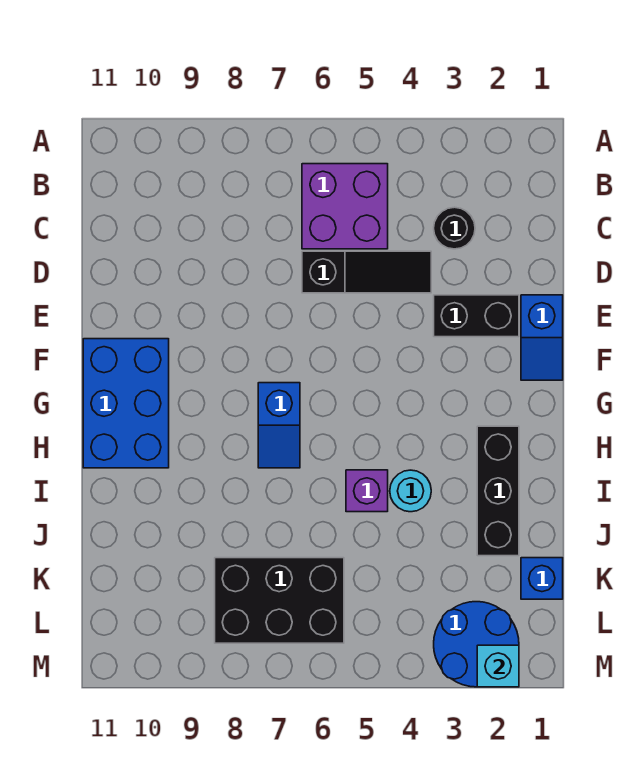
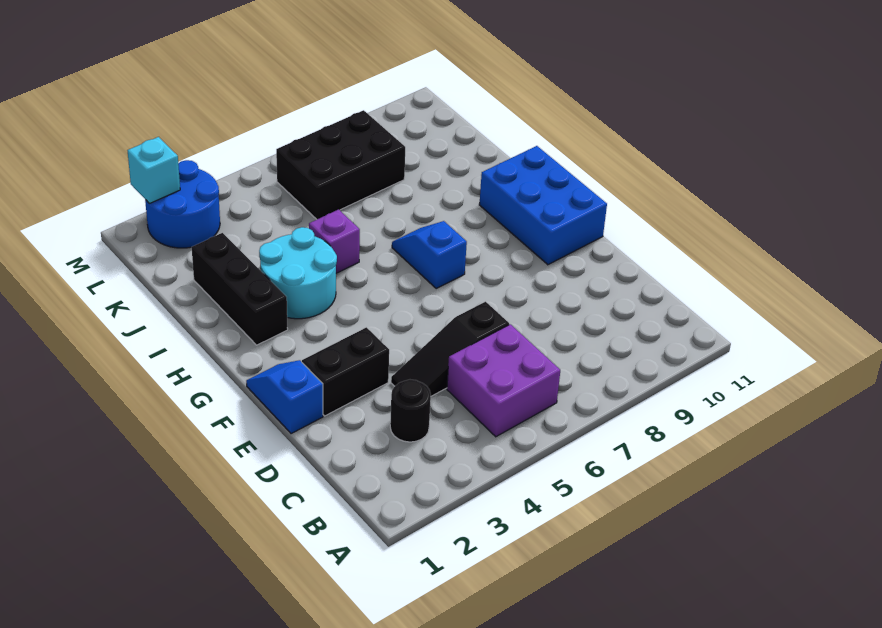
cyan round brick I4 level 1 -> cyan round brick H3:I4 level 1
blue brick K1 level 1 -> none

